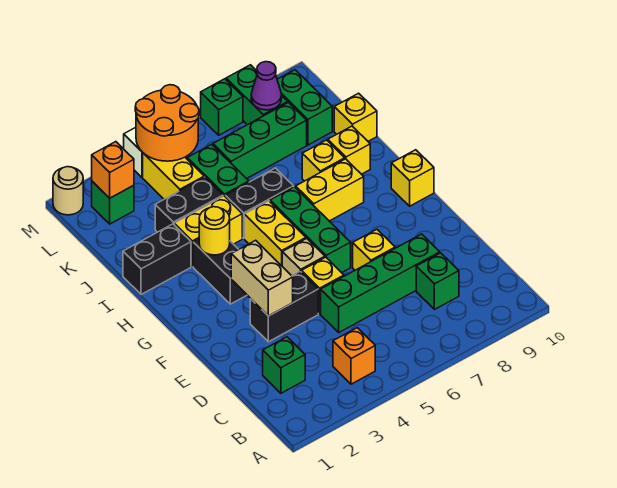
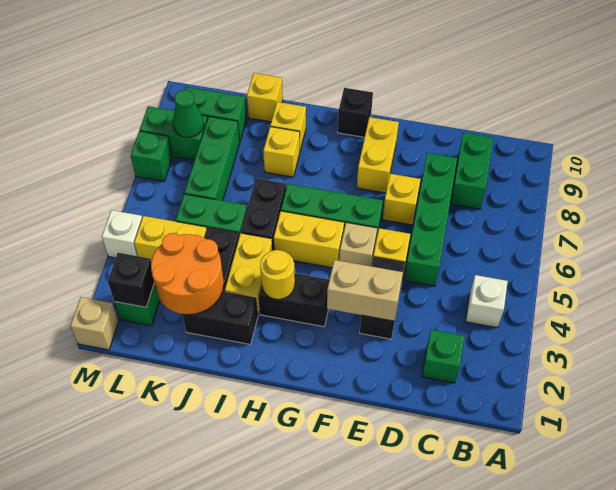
orange brick B4 level 1 -> white brick B4 level 1
green brick C8 level 1 -> green brick C8:C9 level 1
yellow brick G10 level 1 -> black brick G10 level 1
yellow brick H7:H8 level 1 -> yellow brick F8:F9 level 1
black brick I1:I2 level 1 -> black brick I2:J2 level 1
orange brick L2 level 2 -> black brick L2 level 2
orange round brick L4:M5 level 2 -> orange round brick J2:K3 level 2
purple cone L8 level 2 -> green cone L8 level 2
tan round brick M1 level 1 -> tan brick M1 level 1

